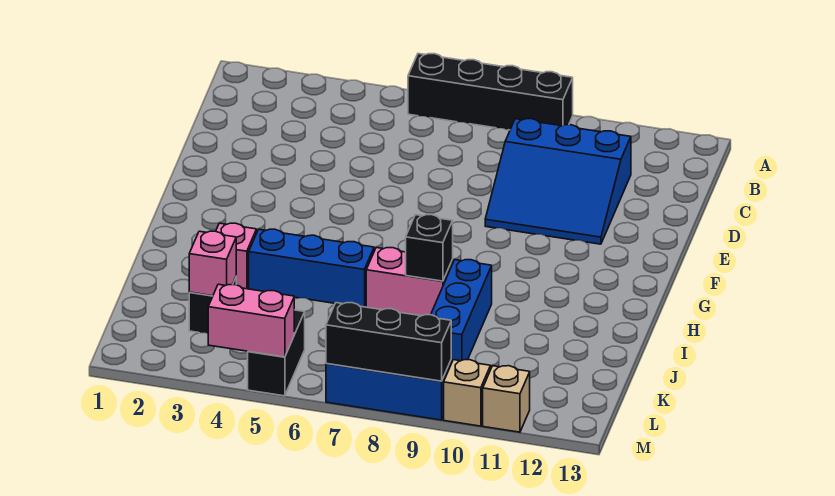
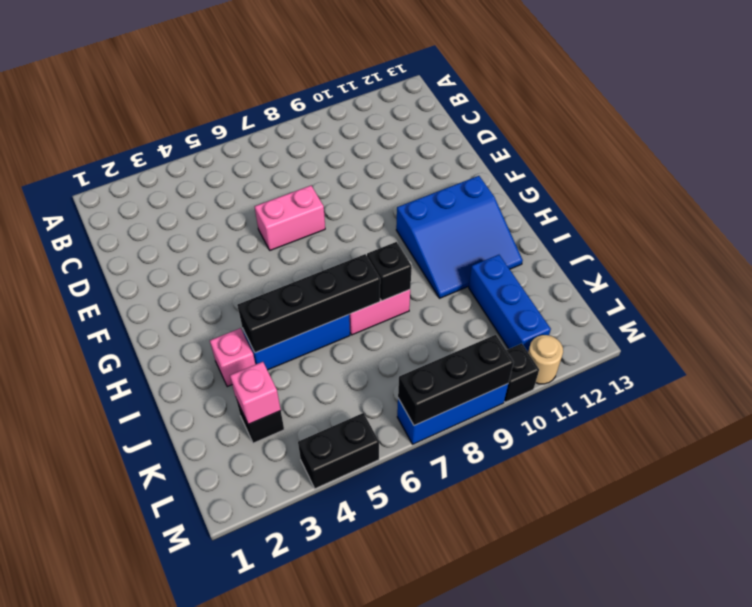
black brick A6:A9 level 1 -> black brick I4:I7 level 2
blue slope C9:E11 level 1 top C -> blue slope G10:I12 level 1 top G
blue brick I9:K9 level 1 -> blue brick J11:L11 level 1
black brick L5:M5 level 1 -> black brick M4:M5 level 1
pink brick M4:M5 level 2 -> pink brick E6:E7 level 1
tan brick M10 level 1 -> black brick M10 level 1
tan brick M11 level 1 -> tan round brick M11 level 1

